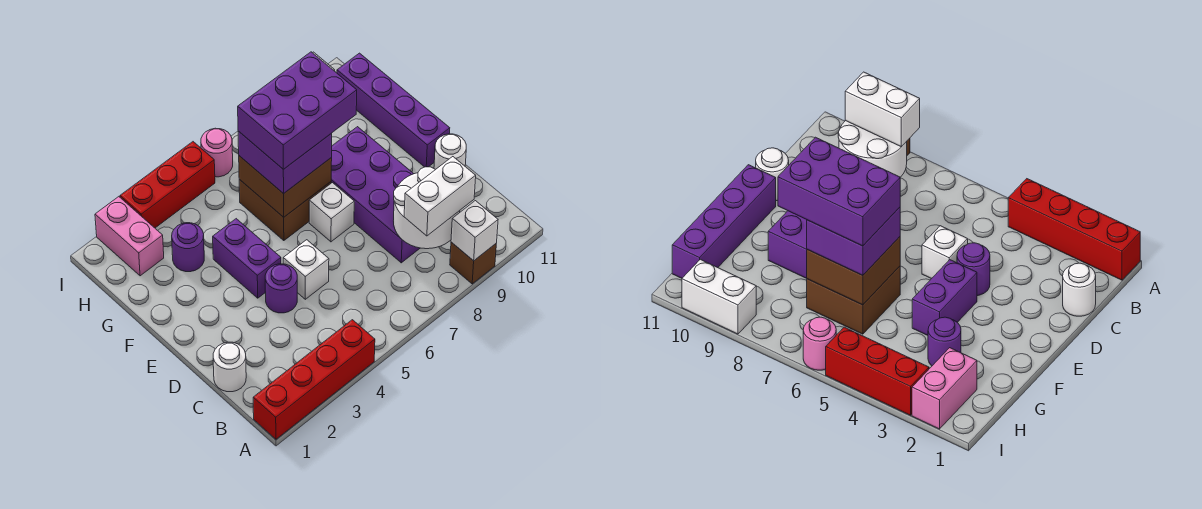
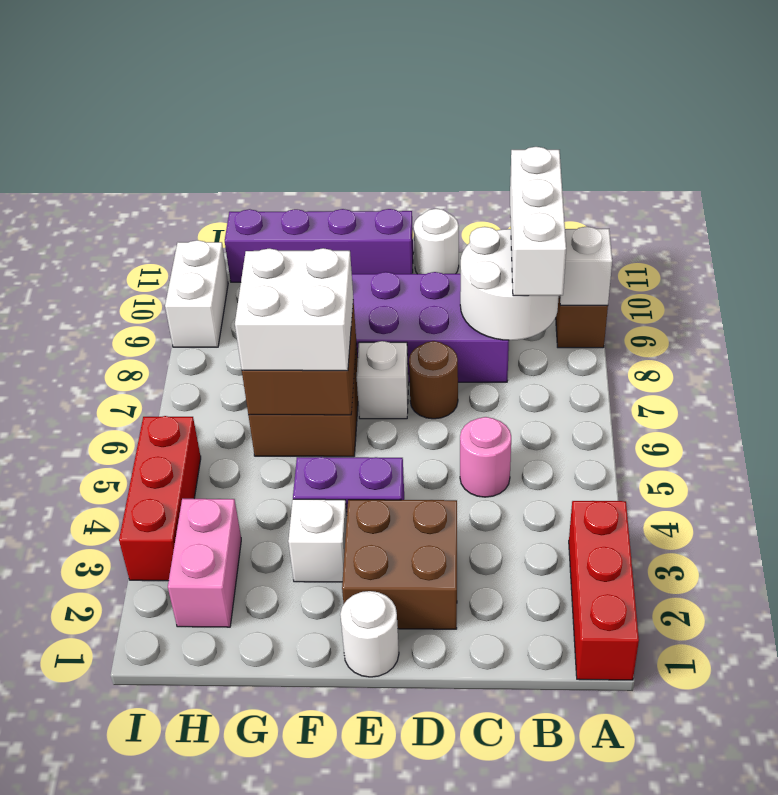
red brick A1:A4 level 1 -> red brick A1:A3 level 1
white brick B8:B9 level 3 -> white brick B8:B10 level 3
white round brick C1 level 1 -> white round brick E1 level 1
none -> brown brick D2:E3 level 1
purple round brick D4 level 1 -> none
white brick D5 level 1 -> white brick F3 level 1
none -> brown round brick D7 level 1
purple brick F6:G7 level 3 -> white brick F6:G7 level 3
purple brick F6:G8 level 4 -> none
purple round brick G3 level 1 -> none
pink brick H2:I2 level 1 -> pink brick H2:H3 level 1
pink round brick I6 level 1 -> pink round brick C5 level 1

